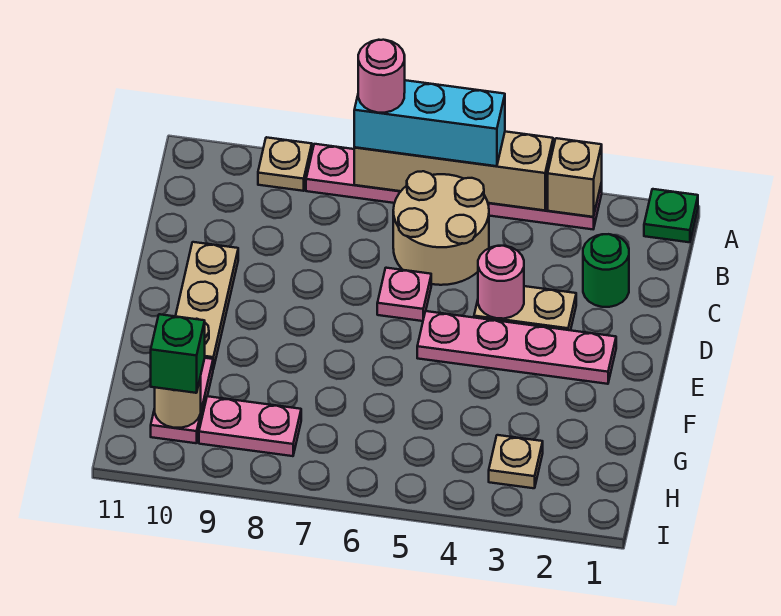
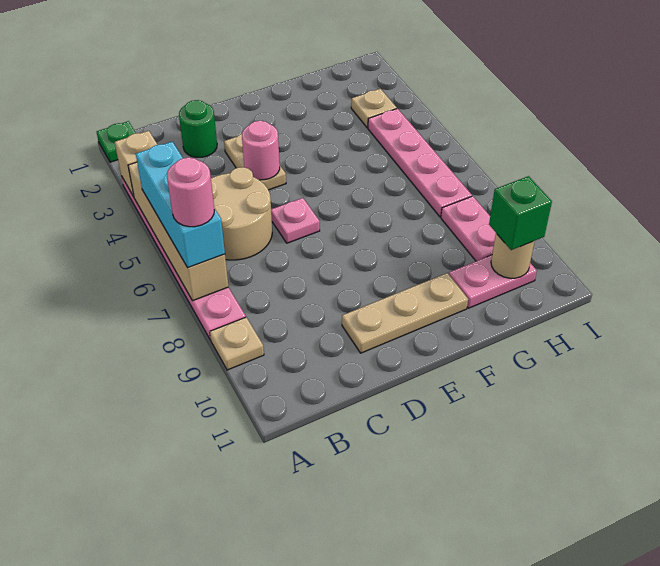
pink plate E2:E5 level 1 -> pink plate H4:H7 level 1

